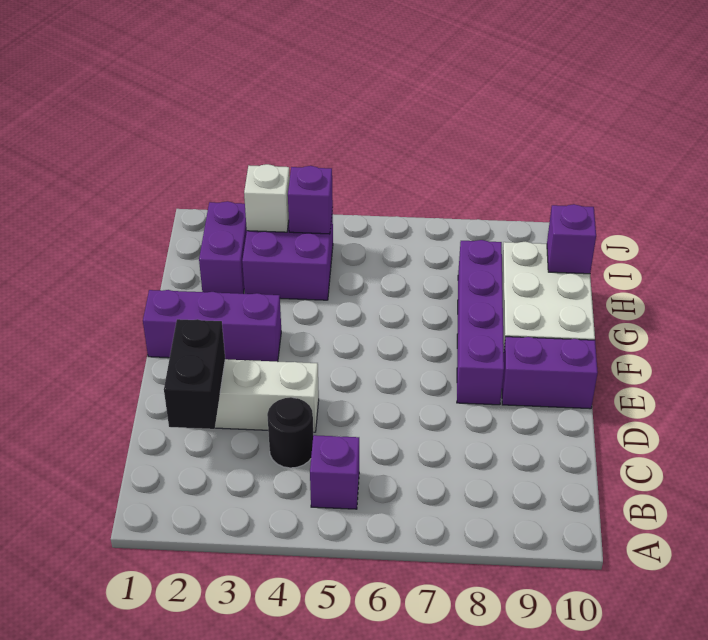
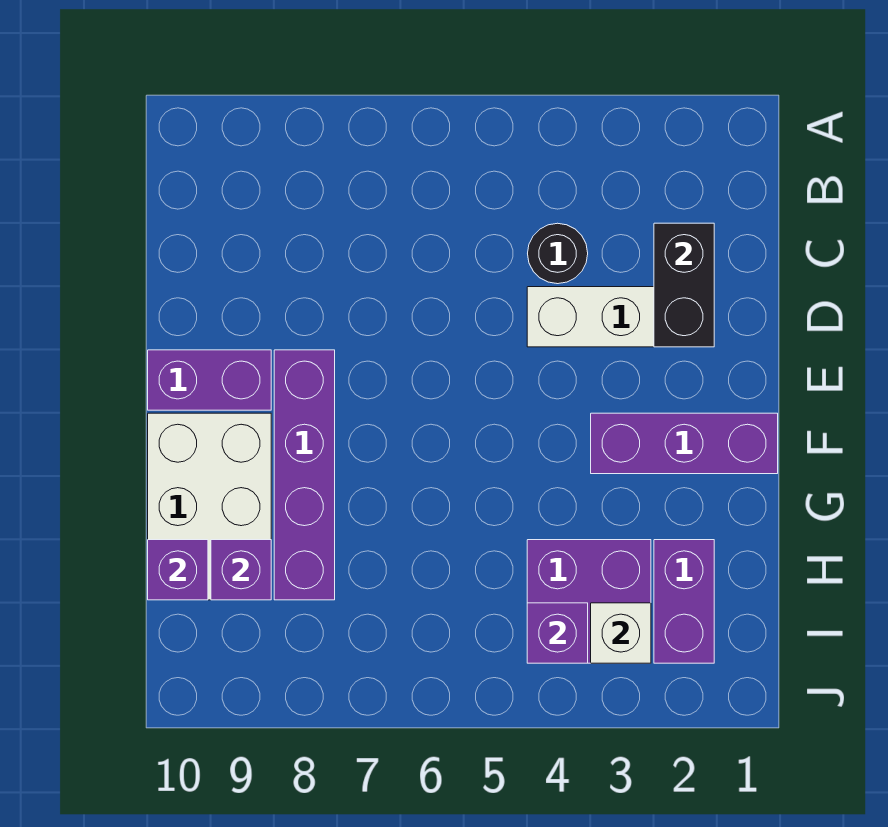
purple brick B5 level 1 -> purple brick H9 level 2

